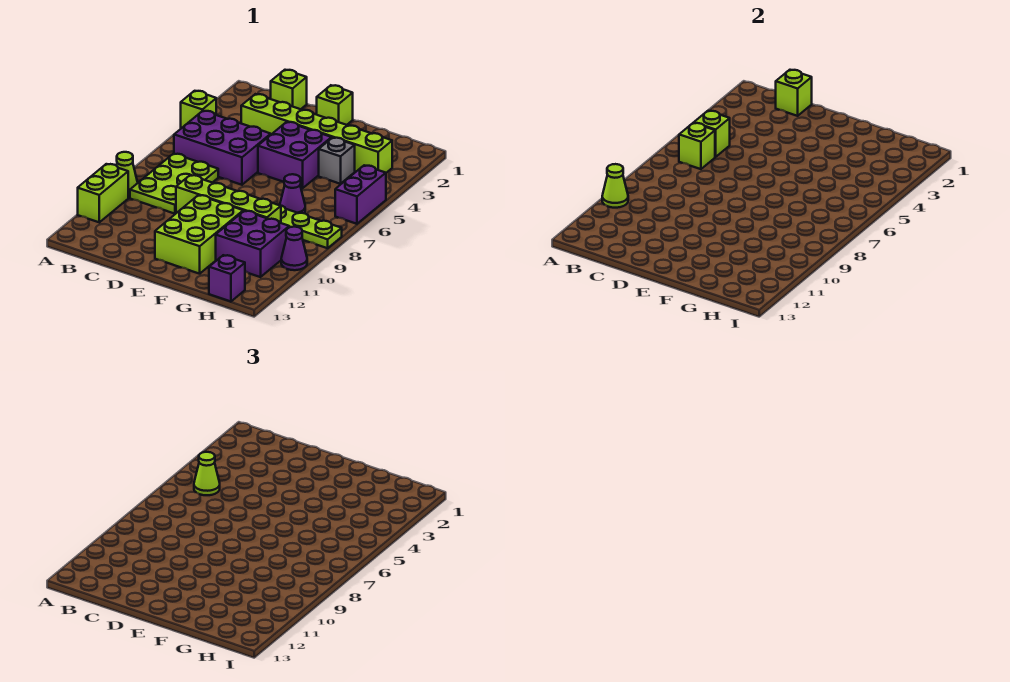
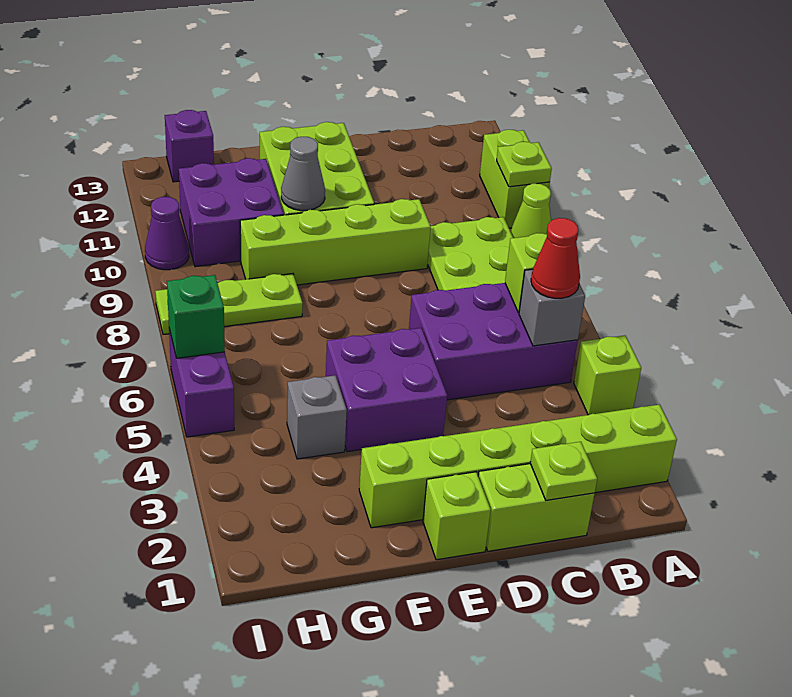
lime cone A10 level 2 -> lime plate A10 level 2
lime brick B5 level 2 -> grey brick B5 level 2
lime cone B5 level 3 -> red cone B5 level 3
lime brick C1 level 1 -> lime brick C1:D1 level 1
lime brick C1 level 2 -> lime plate C1 level 2
lime brick C3:H3 level 1 -> lime brick A2:F2 level 1
none -> grey cone F10 level 2
purple cone G7 level 1 -> none
none -> green brick I6 level 2

